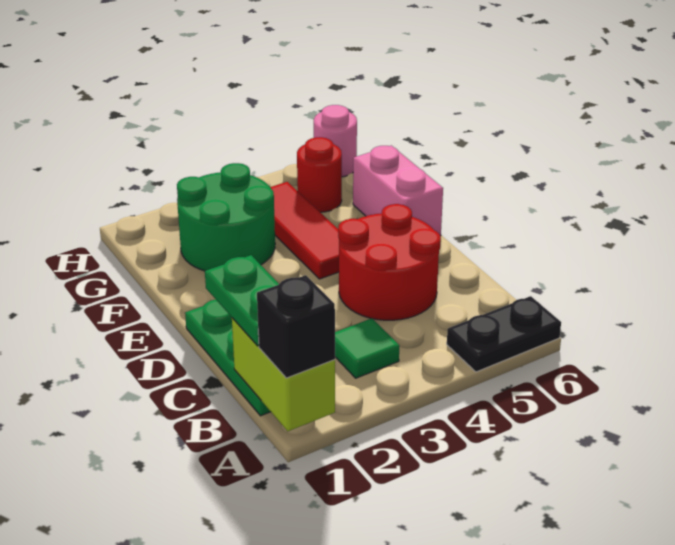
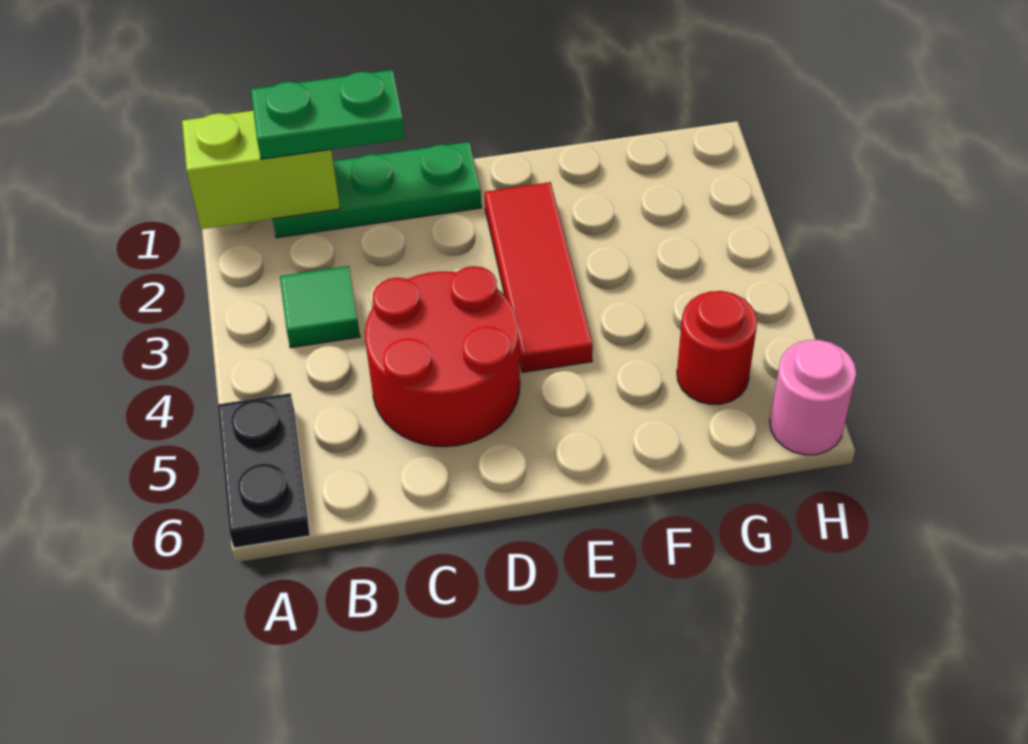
black brick A1 level 3 -> none
red tile E4:G4 level 1 -> red tile E2:E4 level 1
pink brick E6:F6 level 1 -> none
green round brick F2:G3 level 1 -> none

